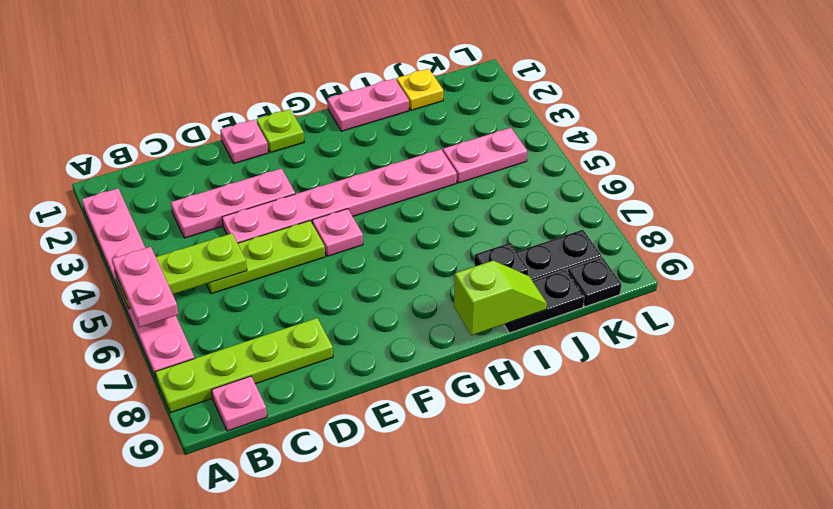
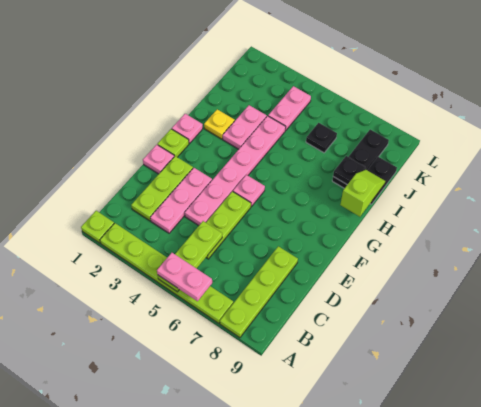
none -> lime plate A1 level 1
pink plate A2:A7 level 1 -> lime plate A2:A7 level 1
pink plate B9 level 1 -> pink plate G1 level 1
none -> lime plate C2:E2 level 1
pink plate H1:I1 level 1 -> pink plate H3:I3 level 1
yellow plate J1 level 1 -> yellow plate H2 level 1
black plate K9 level 1 -> black plate J6 level 1

